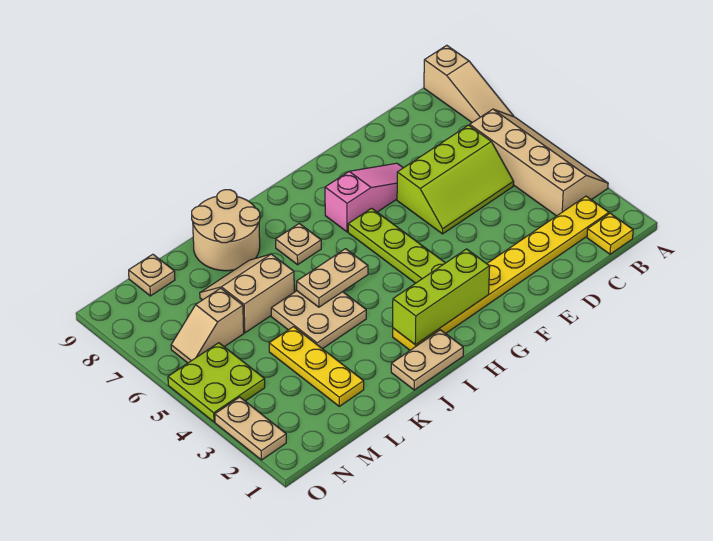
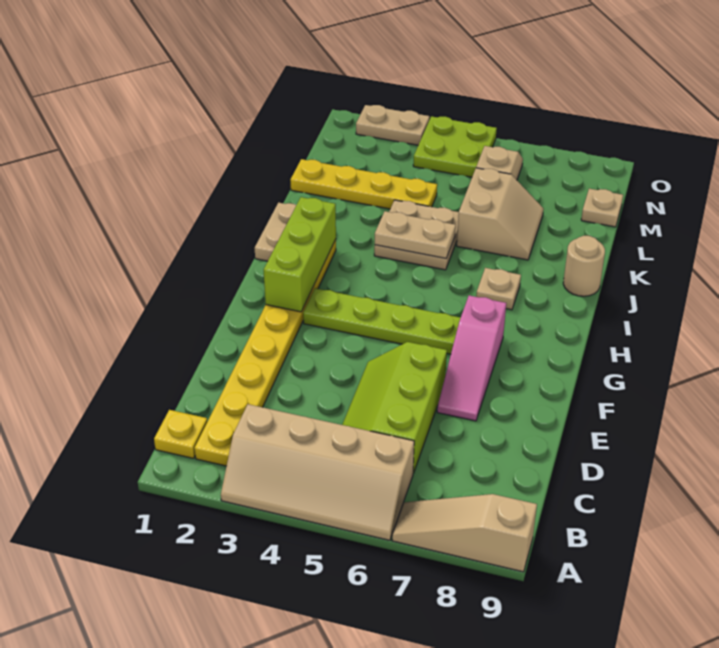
tan plate I5:J5 level 2 -> tan plate J4:J5 level 2
tan round brick J8:K9 level 1 -> tan round brick J9 level 1
yellow plate L2:L4 level 1 -> yellow plate L1:L4 level 1

